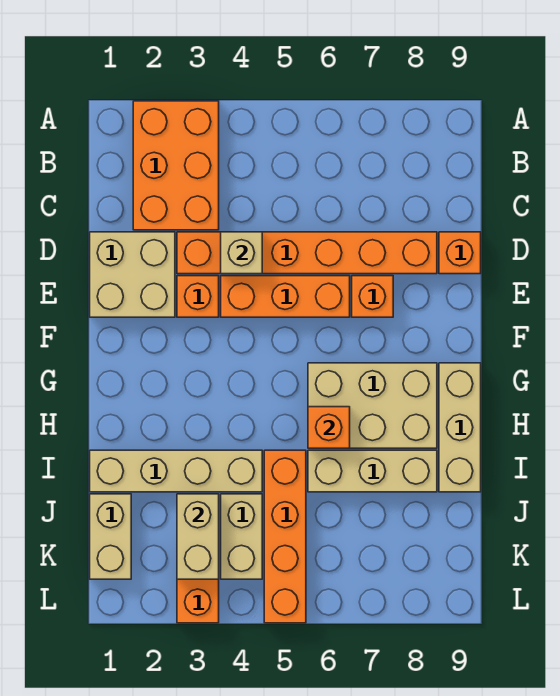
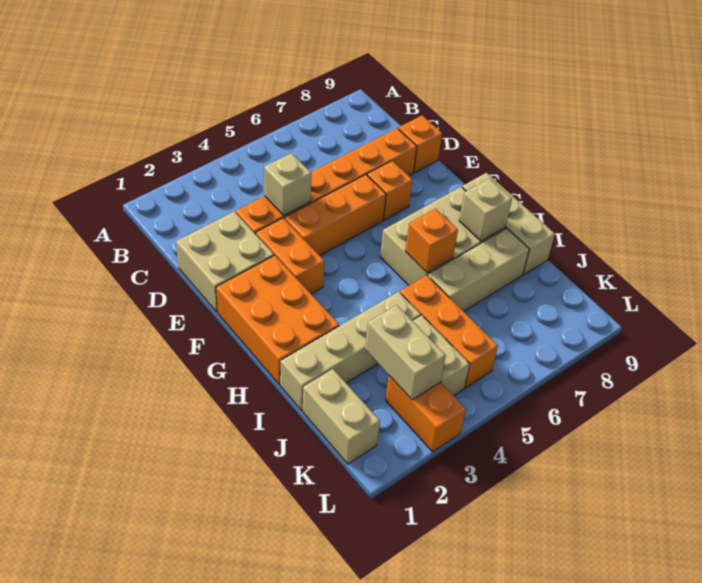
orange brick A2:C3 level 1 -> orange brick F1:H2 level 1
orange brick E3 level 1 -> orange brick E3:F3 level 1
none -> tan brick H8 level 2
orange brick I5:L5 level 1 -> orange brick I5:K5 level 1

